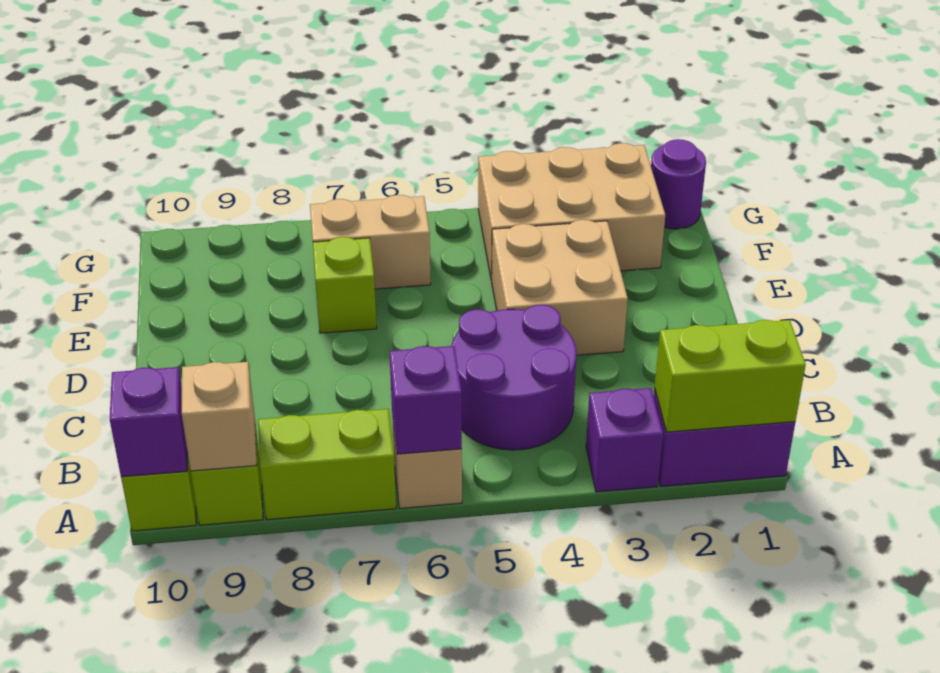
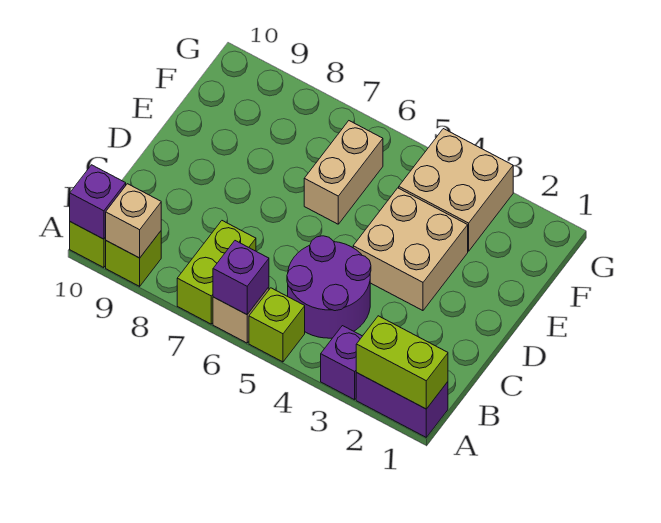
lime brick A7:A8 level 1 -> lime brick A7:B7 level 1
lime brick E7 level 1 -> lime brick A5 level 1
tan brick F2:G4 level 1 -> tan brick F3:G4 level 1
tan brick F6:F7 level 1 -> tan brick E6:F6 level 1
purple round brick G1 level 1 -> none

